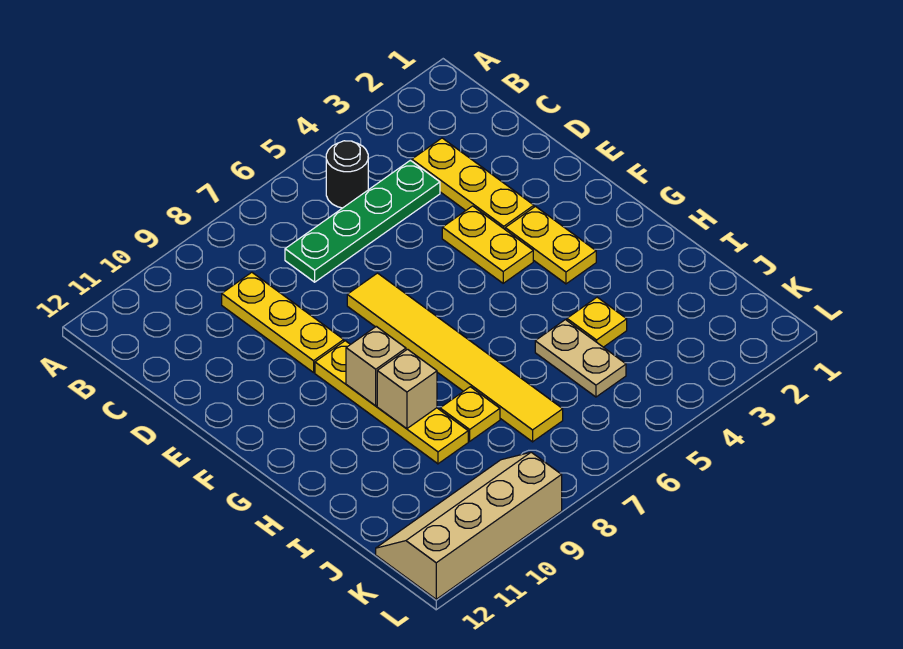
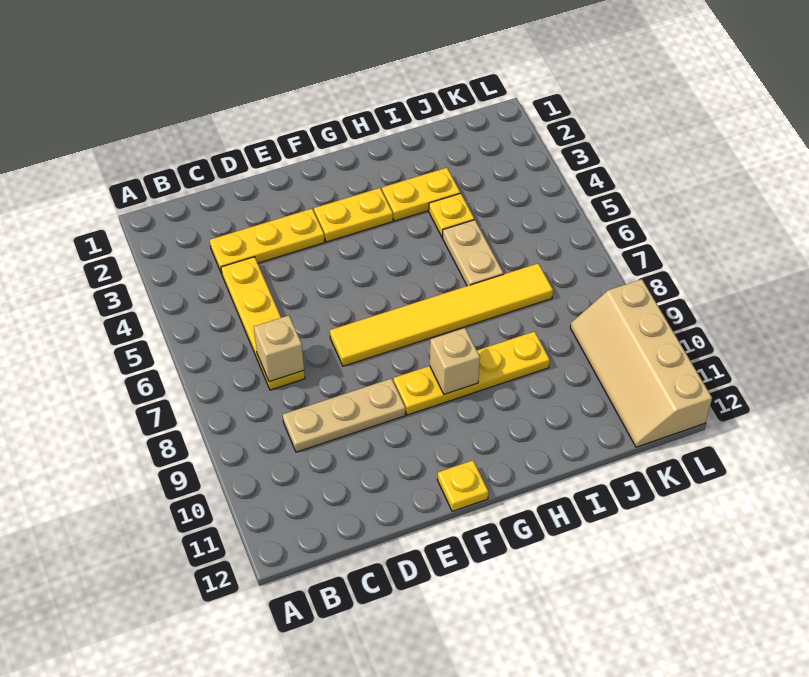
black round brick B5 level 1 -> none
green plate C4:C7 level 1 -> yellow plate C4:C7 level 1
yellow plate C9:E9 level 1 -> tan plate C9:E9 level 1
yellow plate E4:F4 level 1 -> yellow plate H3:I3 level 1
tan brick H9 level 2 -> tan brick C7 level 2
tan plate I5:J5 level 1 -> tan plate I5:I6 level 1
yellow plate I8 level 1 -> yellow plate F12 level 1

